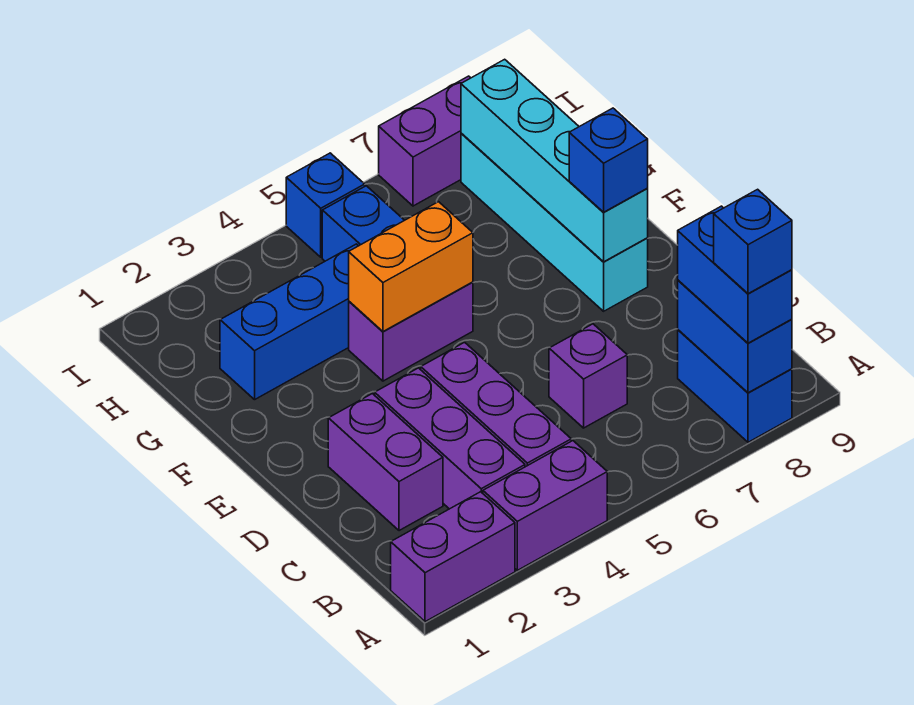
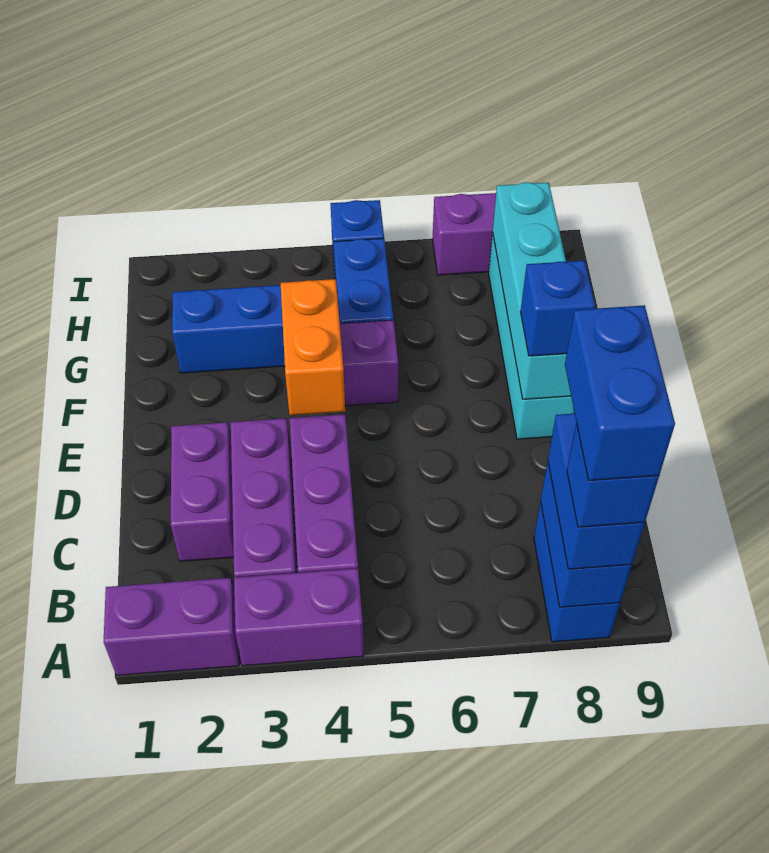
none -> blue brick A8:B8 level 5
purple brick C6 level 1 -> none
orange brick F4:F5 level 2 -> orange brick E4:F4 level 2

